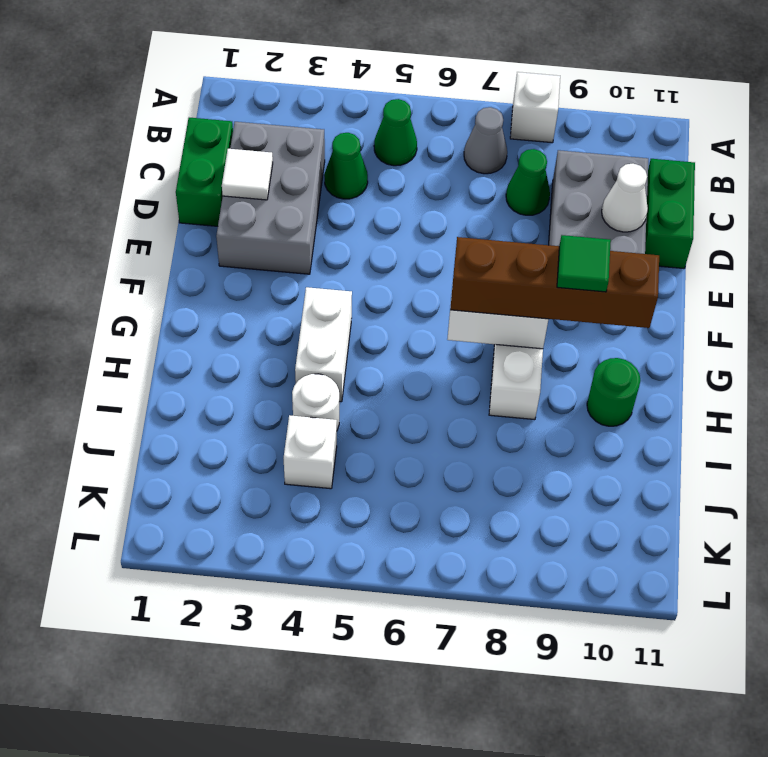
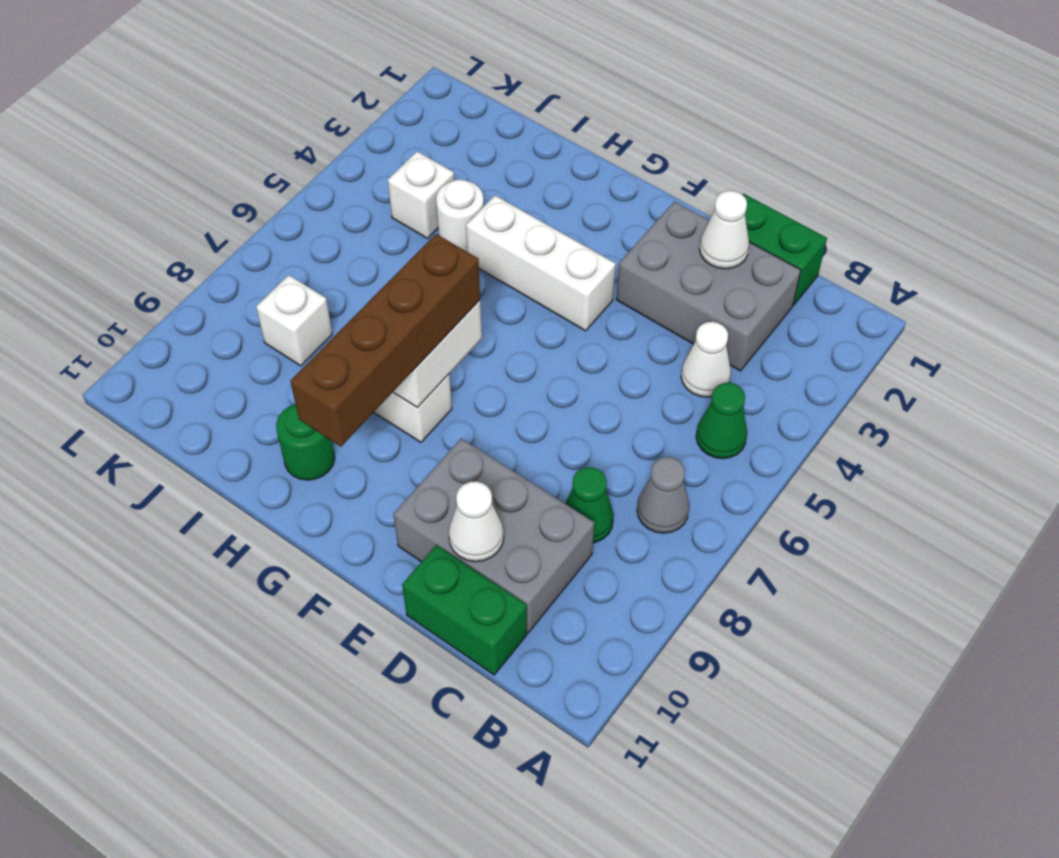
white brick A8 level 1 -> white brick J8 level 1
green cone C4 level 1 -> white cone C4 level 1
white tile D2 level 2 -> white cone D2 level 2
white brick G4:H4 level 1 -> white brick F4:H4 level 1
green tile G9 level 4 -> none

